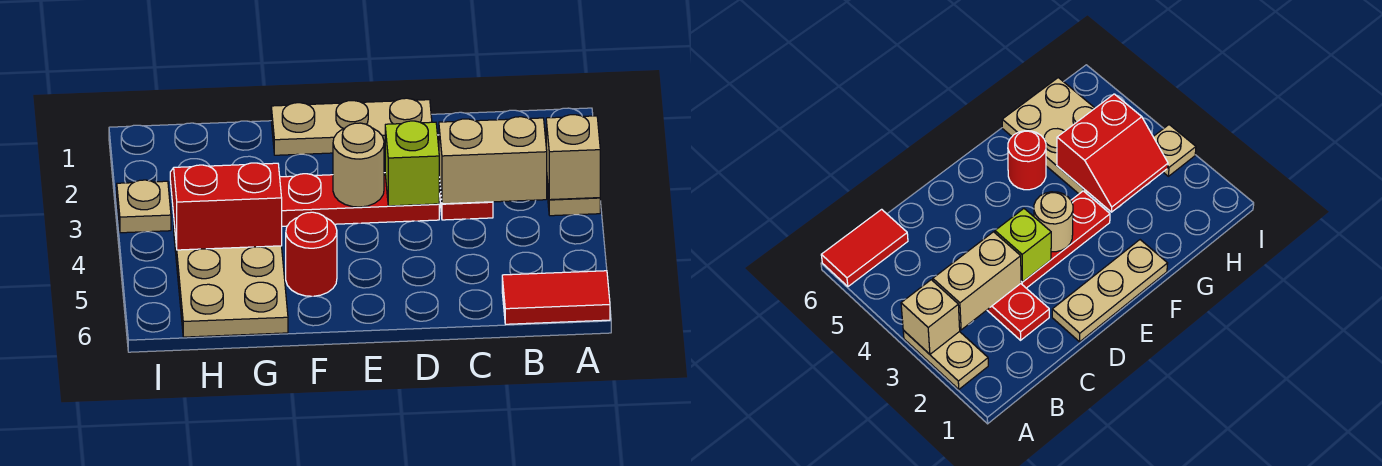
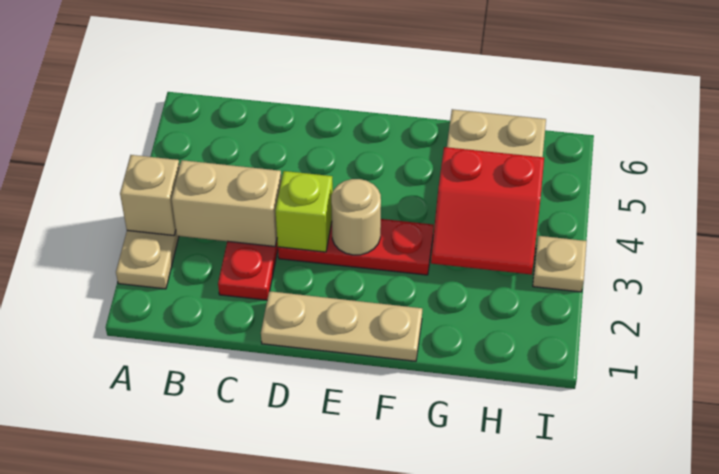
red tile A6:B6 level 1 -> none
red round brick F5 level 1 -> none

